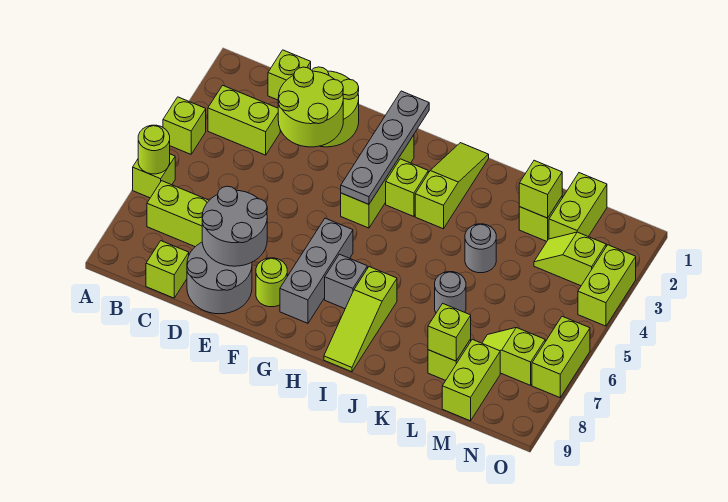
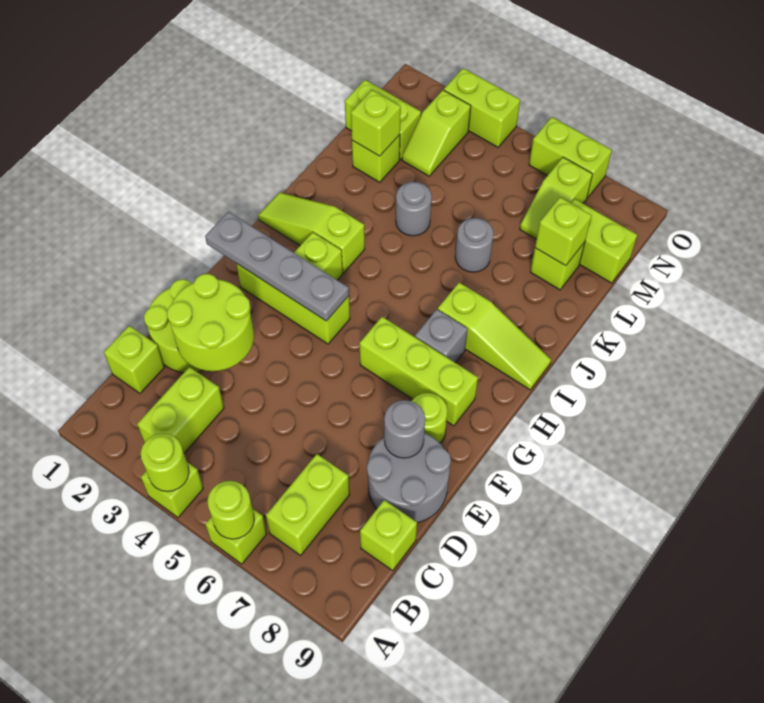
none -> lime round brick A4 level 2
grey round brick D7:E8 level 2 -> grey round brick E8 level 2
grey brick G6:G8 level 1 -> lime brick G6:G8 level 1

